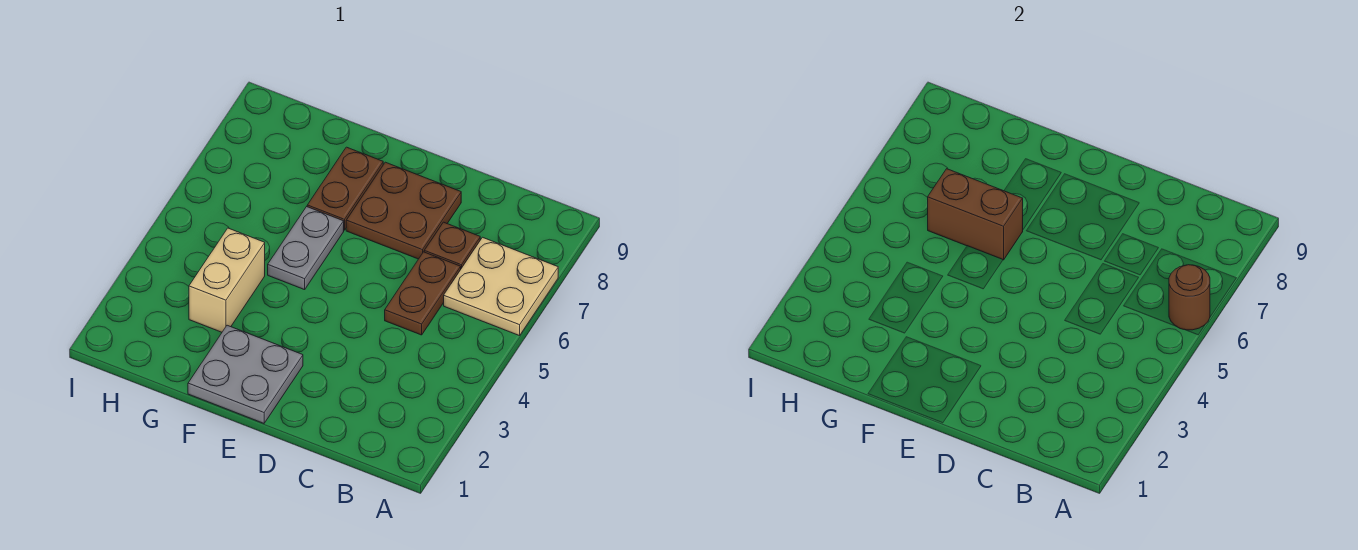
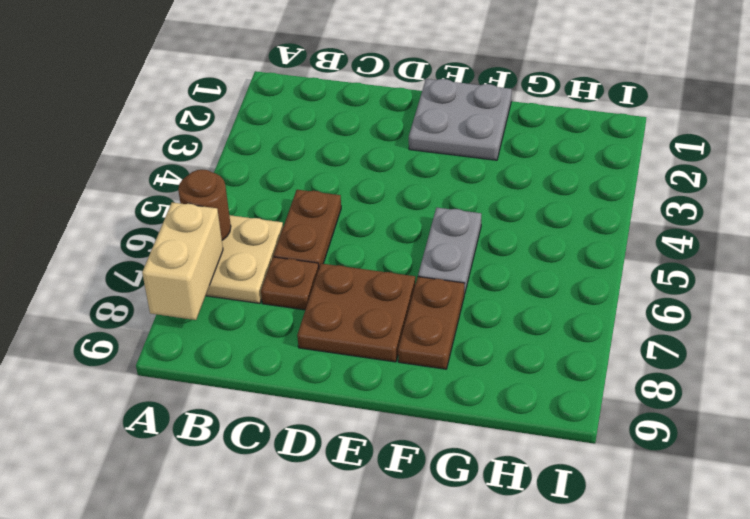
brown brick F6:G6 level 2 -> none
tan brick G3:G4 level 1 -> tan brick A7:A8 level 2

